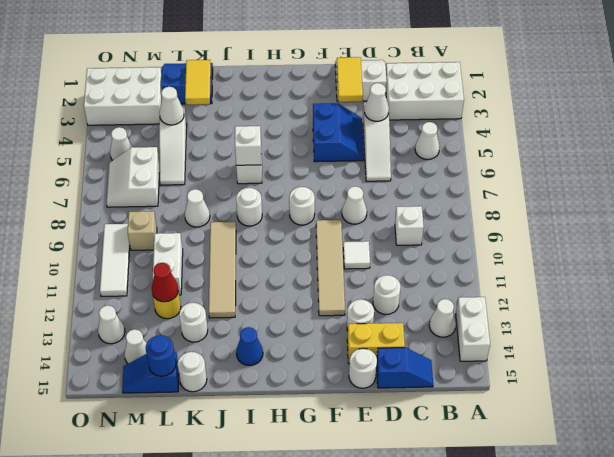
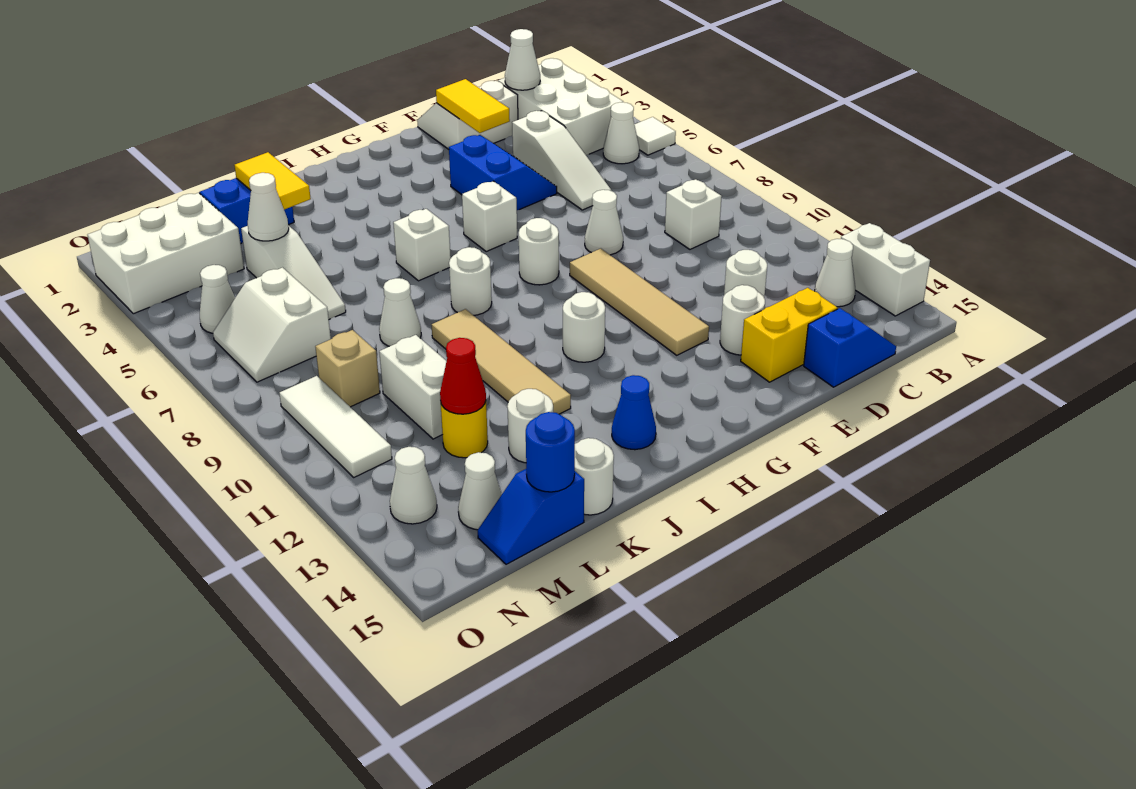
white brick A2:C3 level 1 -> white brick B2:C4 level 1
white cone D4 level 2 -> white cone C2 level 2
white tile E10 level 1 -> white tile A5 level 1
white round brick E15 level 1 -> white round brick H11 level 1
white brick I6 level 2 -> white brick G6 level 1

